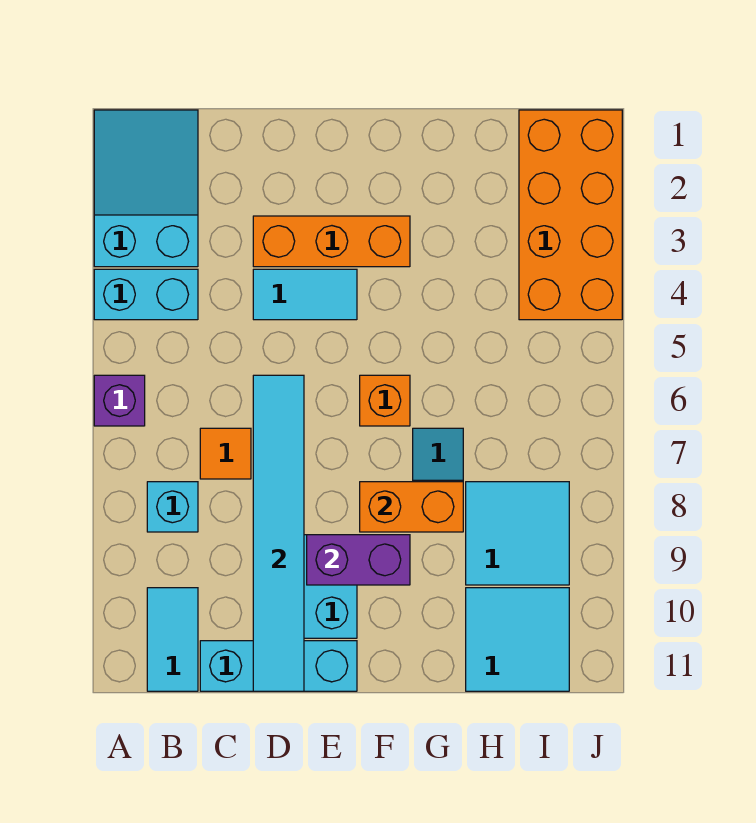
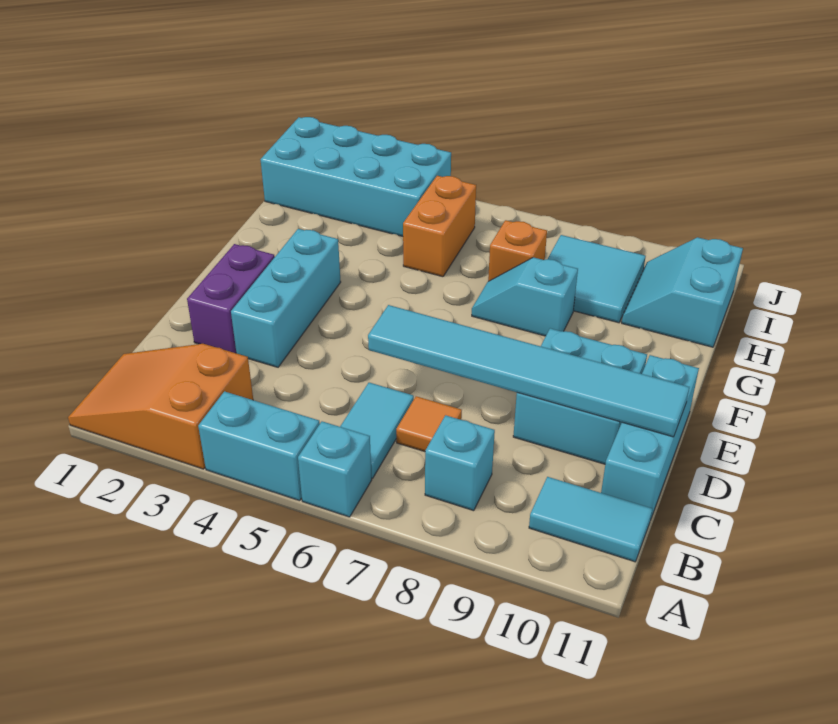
cyan slope A1:B3 level 1 top 3 -> orange slope A1:B3 level 1 top 3
cyan brick A4:B4 level 1 -> cyan brick A4:A5 level 1
purple brick A6 level 1 -> cyan brick A6 level 1
orange brick D3:F3 level 1 -> cyan brick D3:F3 level 1
cyan tile D4:E4 level 1 -> cyan tile B6:C6 level 1
purple brick E9:F9 level 2 -> purple brick D2:E2 level 1
orange brick F6 level 1 -> orange brick H7 level 1
orange brick F8:G8 level 2 -> orange brick H5:I5 level 1
cyan tile H10:I11 level 1 -> cyan slope H10:I11 level 1 top 11
orange brick I1:J4 level 1 -> cyan brick I1:J4 level 1

